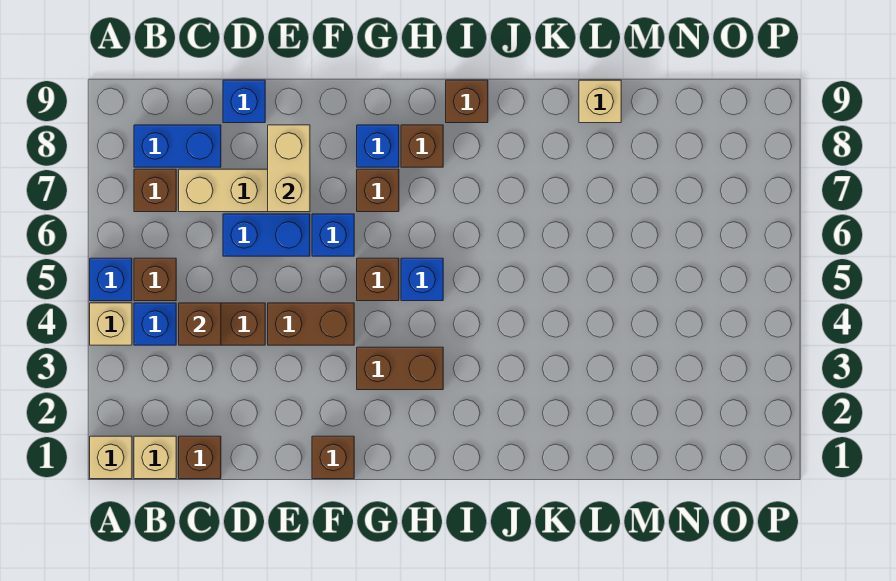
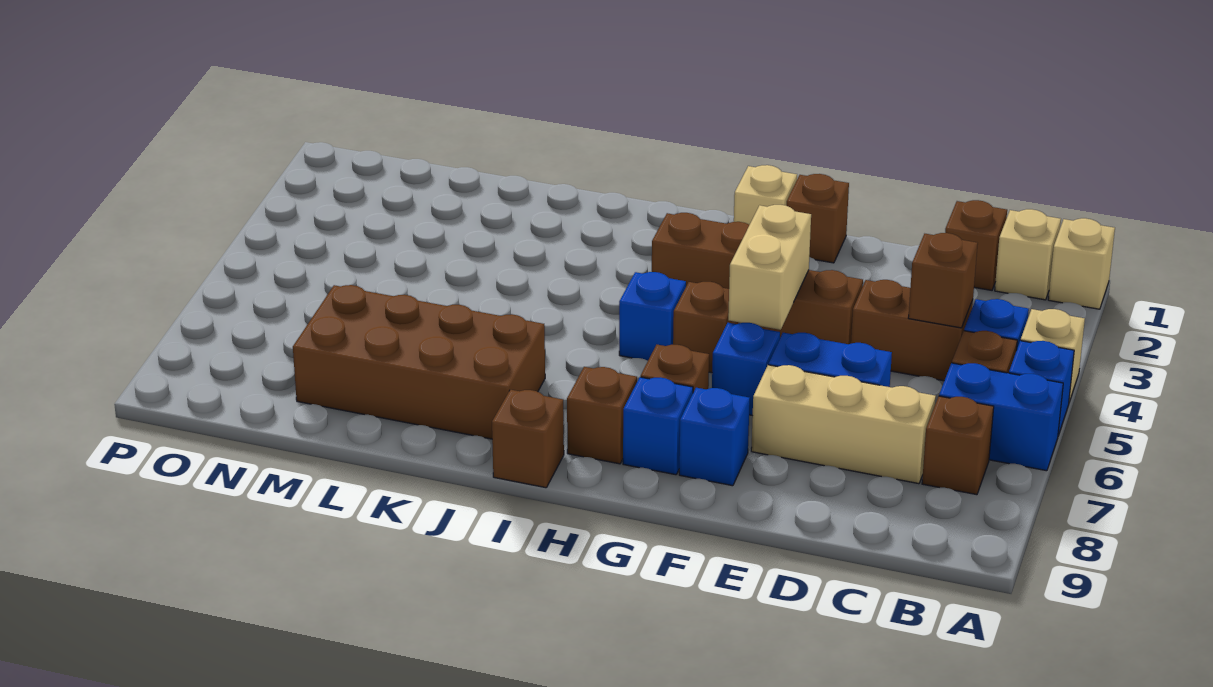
blue brick B8:C8 level 1 -> blue brick A6:B6 level 1
blue brick D9 level 1 -> blue brick F8 level 1
tan brick E7:E8 level 2 -> tan brick F4:F5 level 2
none -> brown brick J7:M8 level 1
tan brick L9 level 1 -> tan brick G1 level 1

